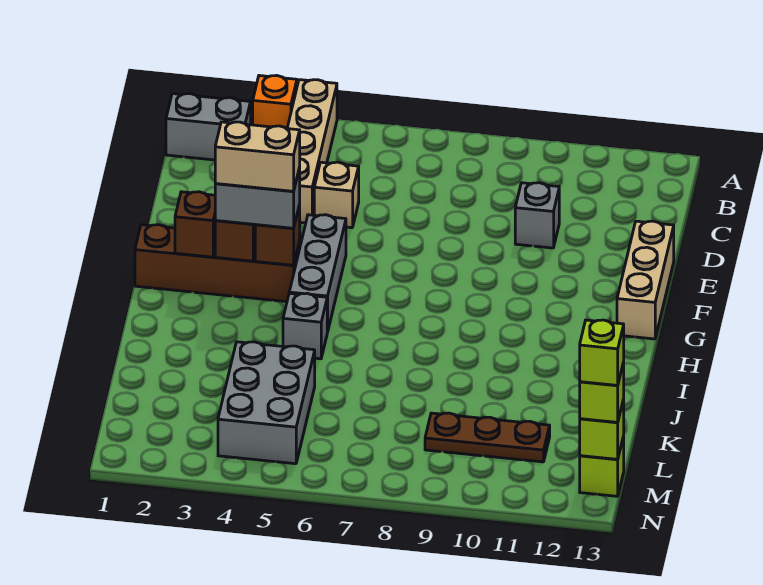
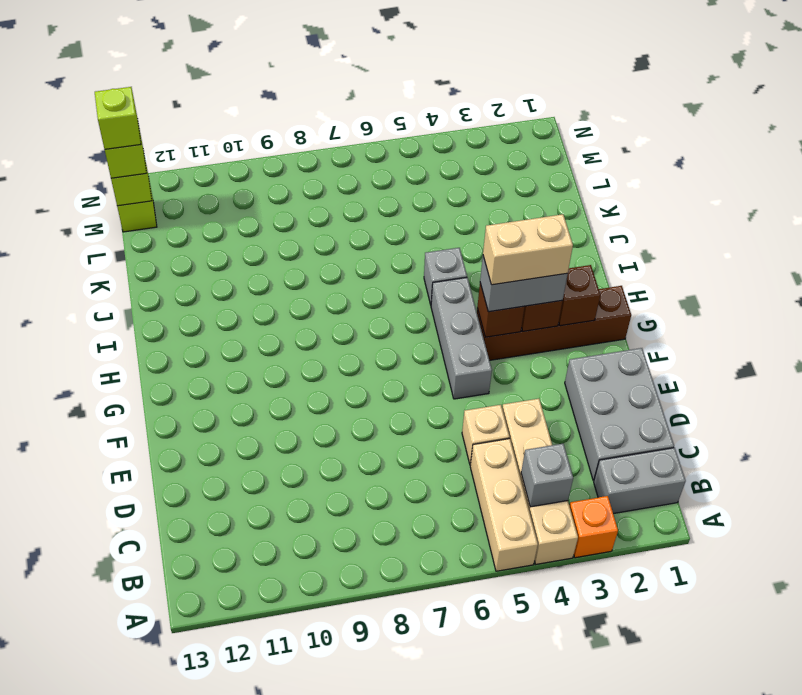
grey brick D10 level 1 -> grey brick B4 level 2
tan brick E13:G13 level 1 -> tan brick A5:C5 level 1
grey brick K4:M5 level 1 -> grey brick C1:E2 level 1
brown plate L9:L11 level 1 -> none

